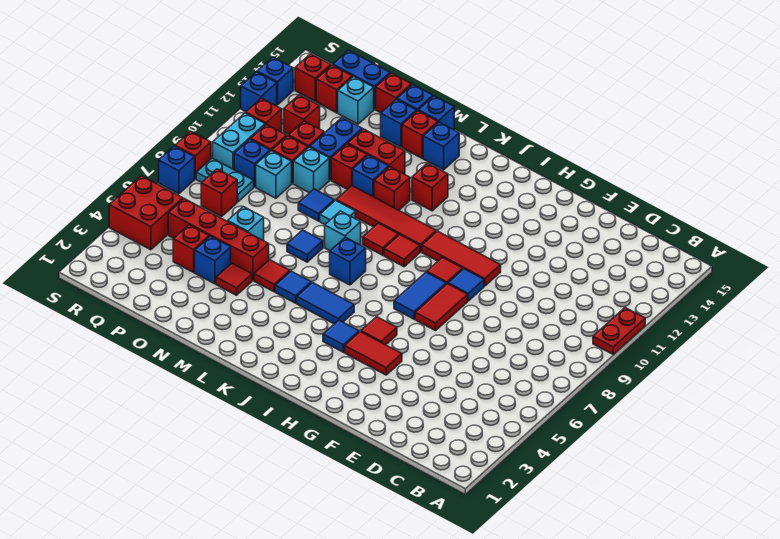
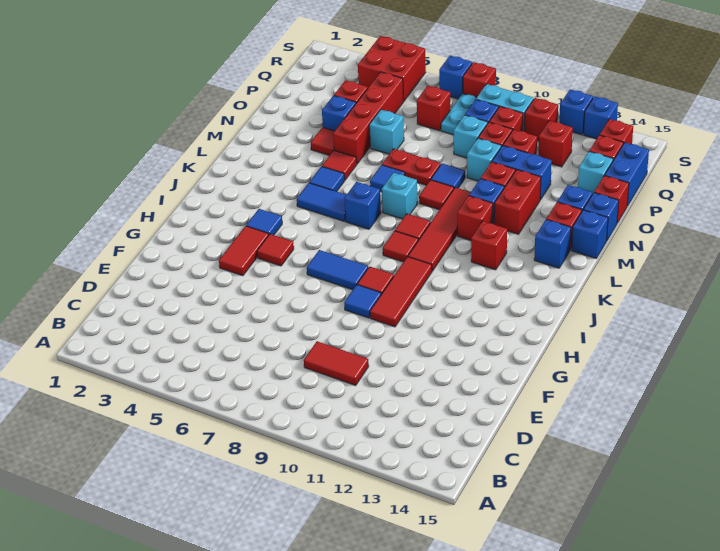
red plate A10:A11 level 1 -> red plate N7:N8 level 1
red tile G7:G8 level 1 -> red tile D9:D10 level 1
blue tile J5:K5 level 1 -> blue tile K5:K6 level 1
cyan tile M9 level 1 -> red tile M9 level 1

